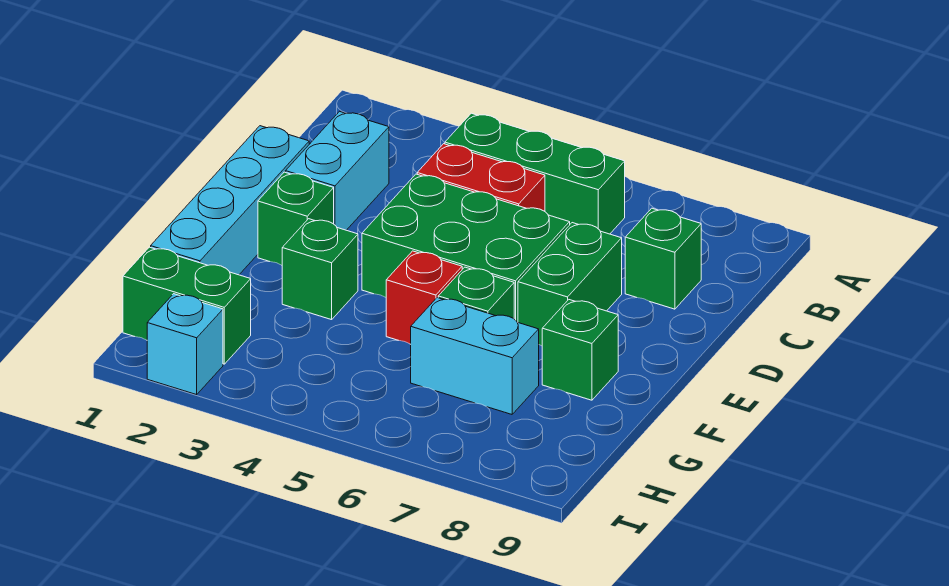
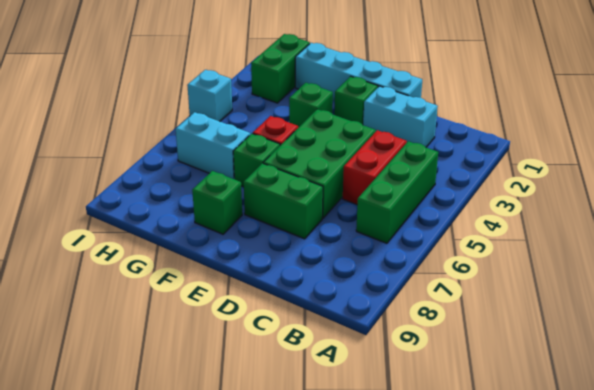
green brick C8 level 1 -> none
cyan brick G6:G7 level 1 -> cyan brick G6:H6 level 1
cyan brick I2 level 1 -> cyan brick I4 level 1

